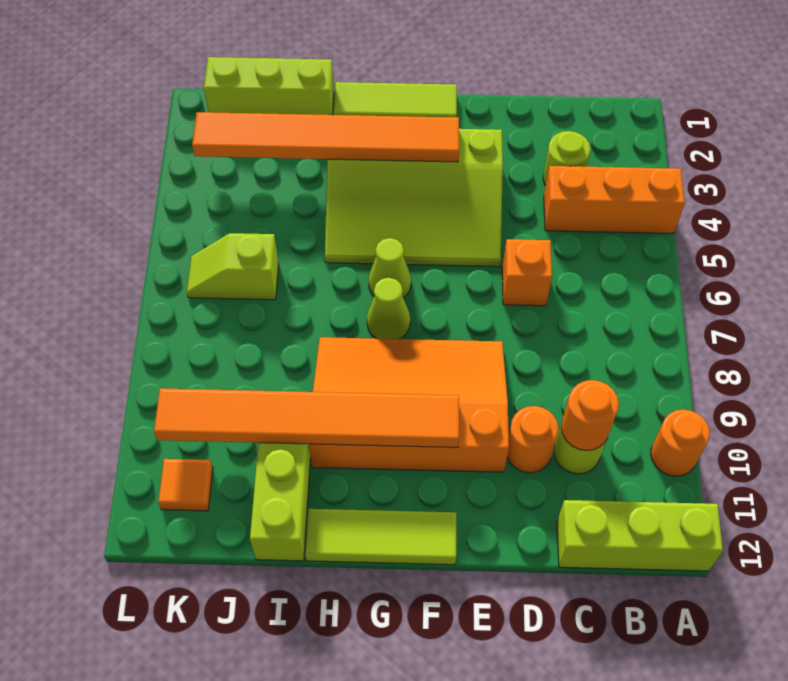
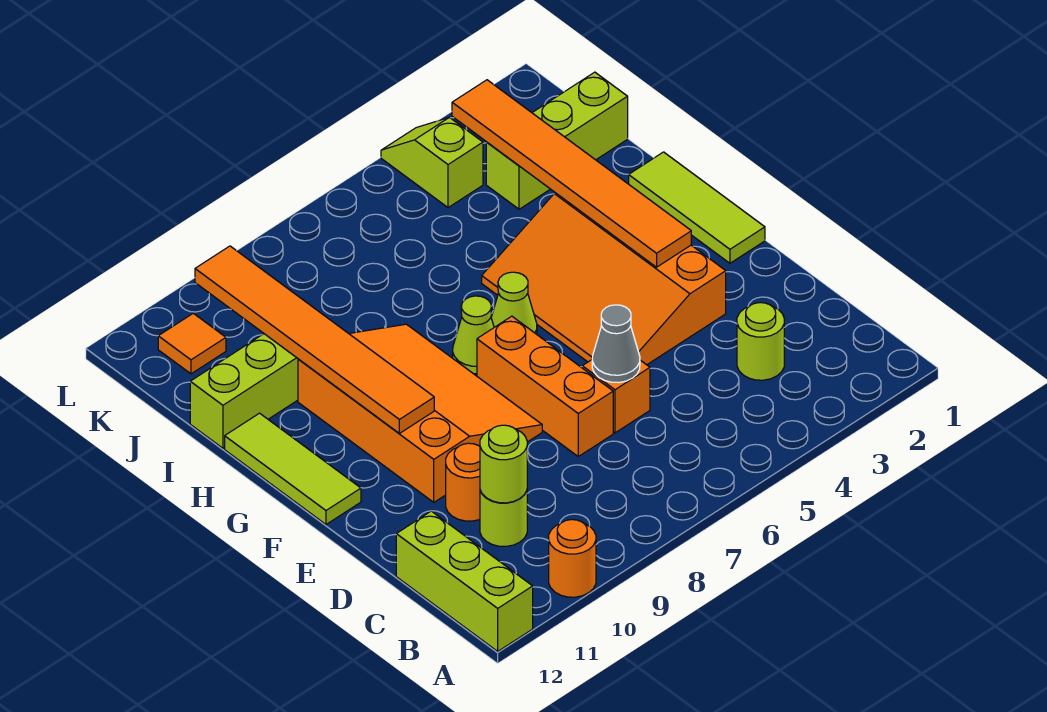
orange brick A4:C4 level 1 -> orange brick D7:F7 level 1
orange round brick C10 level 2 -> lime round brick C10 level 2
none -> grey cone D6 level 2
lime slope E3:H5 level 1 top 3 -> orange slope E3:H5 level 1 top 3
lime brick I1:K1 level 1 -> lime brick J1:J3 level 1
lime slope J6:K6 level 1 top J -> lime slope K4:L4 level 1 top K

